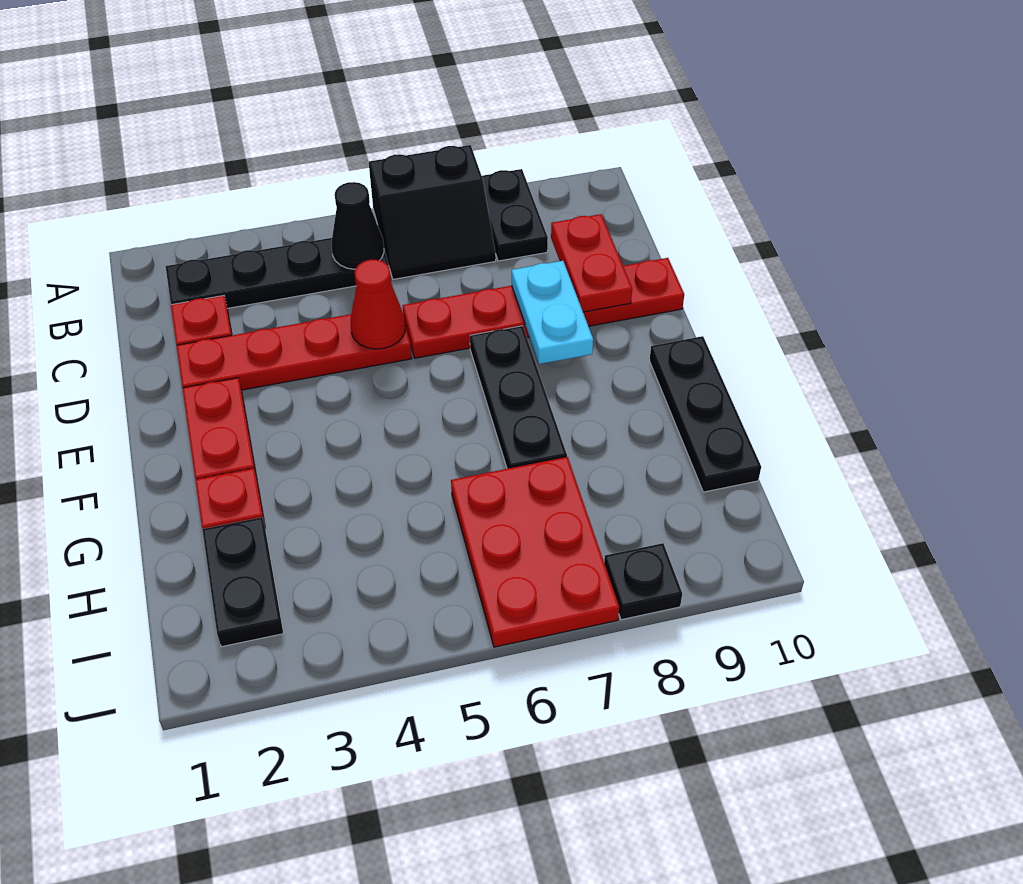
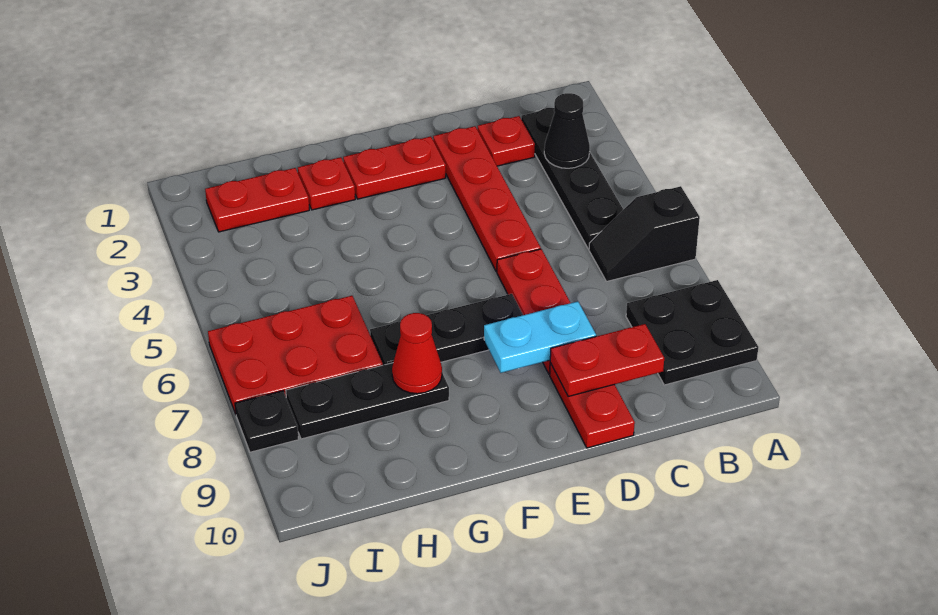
black slope A6:B7 level 1 top A -> black slope A6:B6 level 1 top A
black plate A8:B8 level 1 -> black plate A8:B9 level 1
black cone B5 level 2 -> black cone B3 level 2
red cone D5 level 2 -> red cone G8 level 2
black plate F10:H10 level 1 -> black plate G8:I8 level 1
black plate H2:I2 level 1 -> red plate H2:I2 level 1

